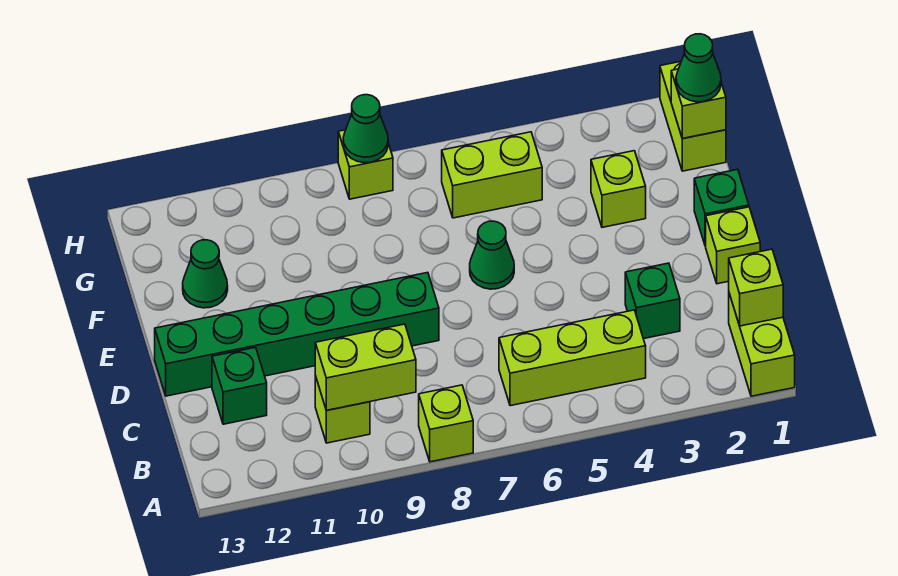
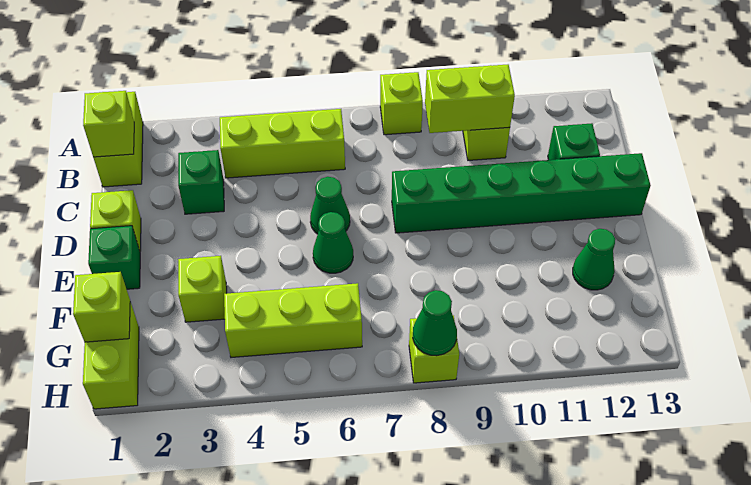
green cone G1 level 3 -> green cone D6 level 1
lime brick G5:G6 level 1 -> lime brick G4:G6 level 1

